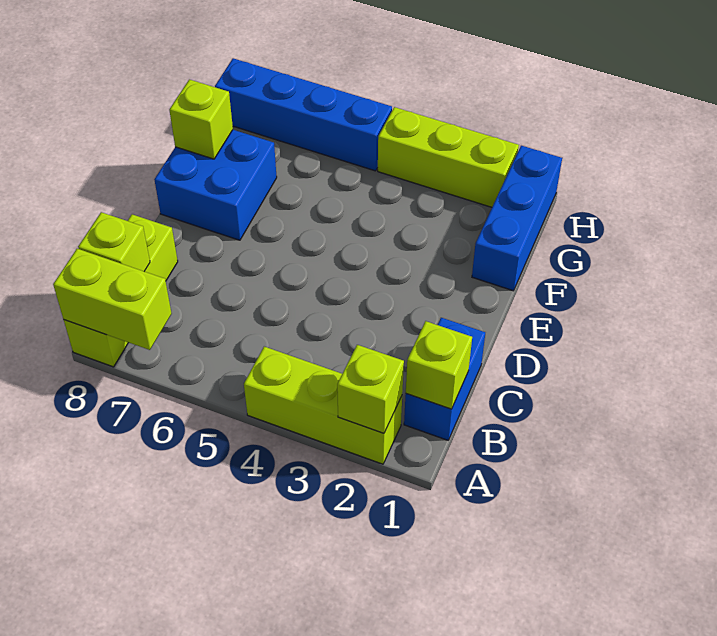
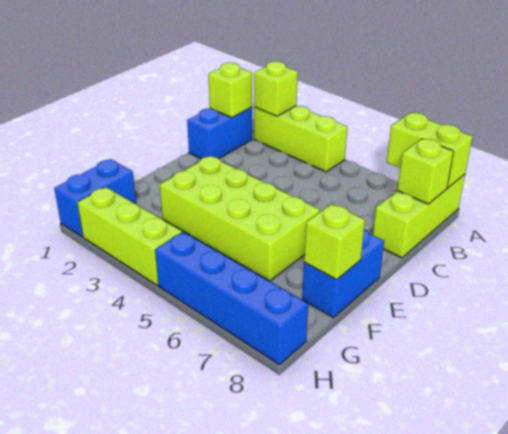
none -> lime brick E3:F6 level 1
blue brick E7:F8 level 1 -> blue brick E8:F8 level 1
blue brick F1:H1 level 1 -> blue brick G1:H1 level 1

